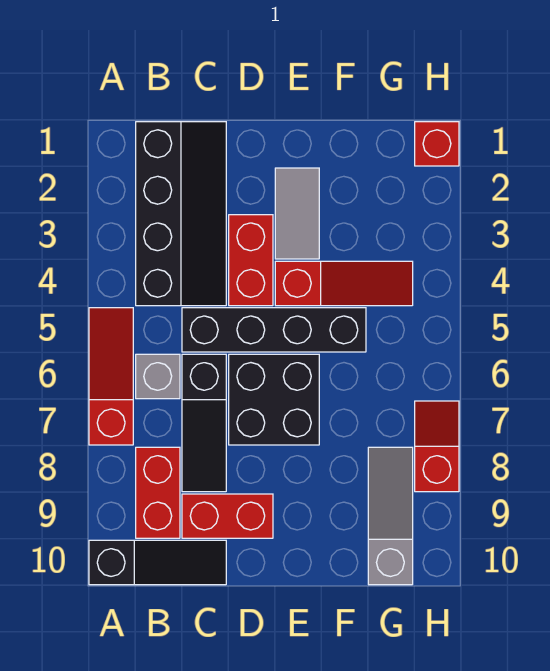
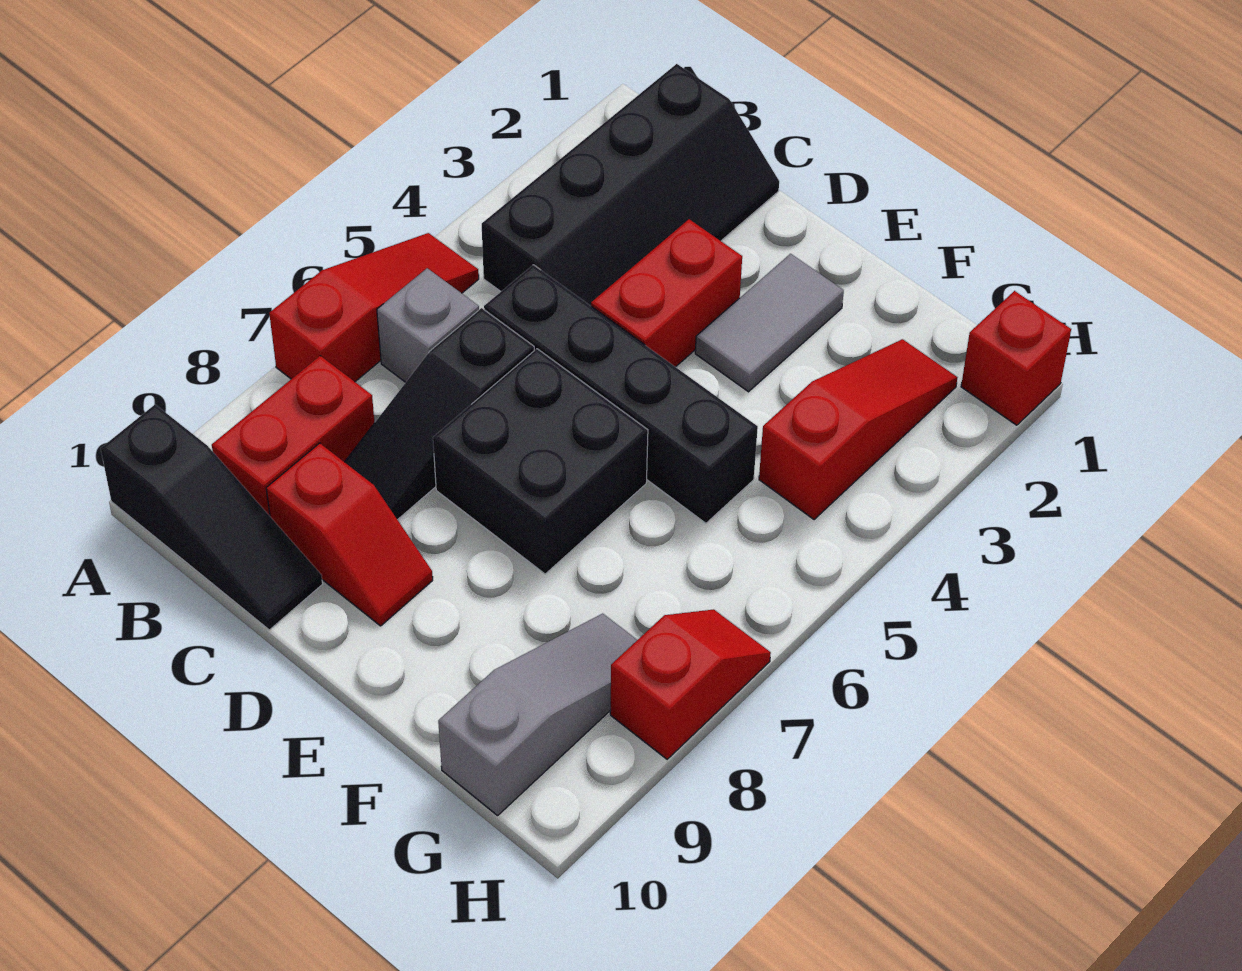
red brick C9:D9 level 1 -> red slope C9:D9 level 1 top C
red slope E4:G4 level 1 top E -> red slope G2:G4 level 1 top 4

